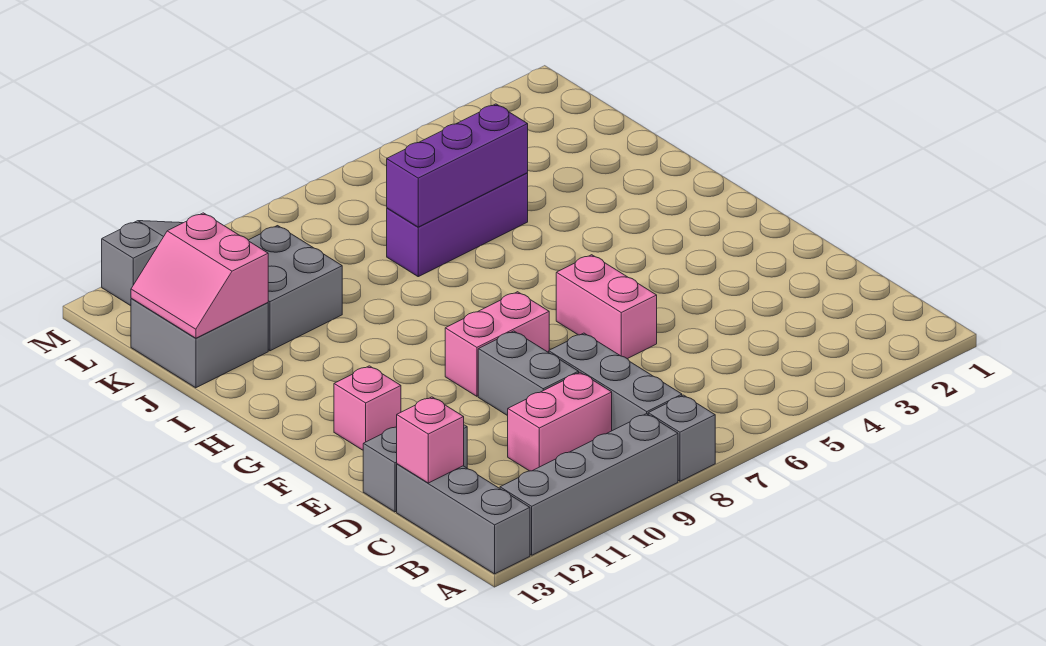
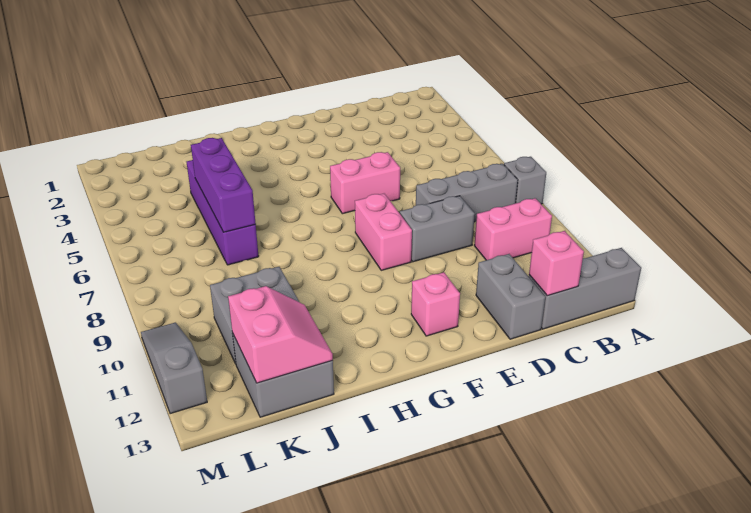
grey brick A9:A12 level 1 -> none
pink brick C9:C10 level 1 -> pink brick B10:C10 level 1
purple brick J5:J7 level 1 -> purple brick J4:J7 level 1
pink slope J12:K13 level 2 top 12 -> pink slope J12:K13 level 2 top K

